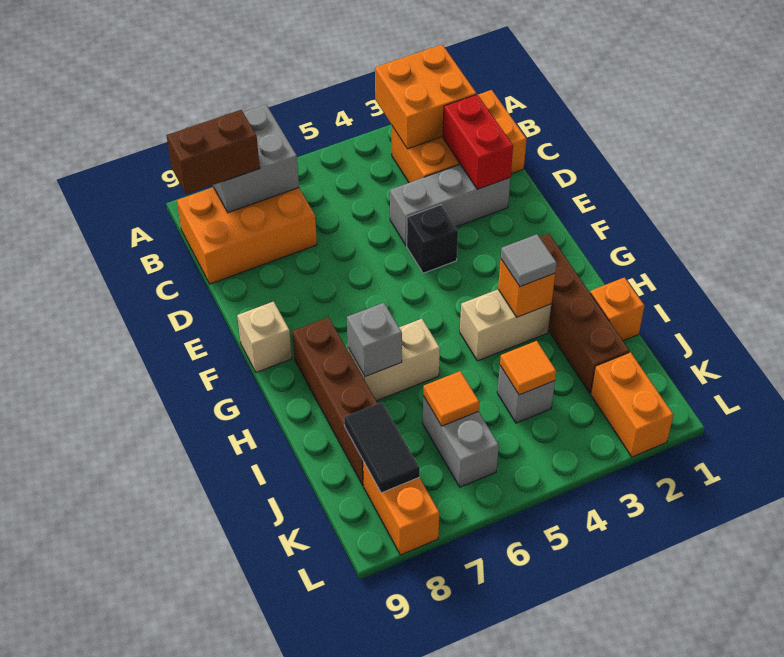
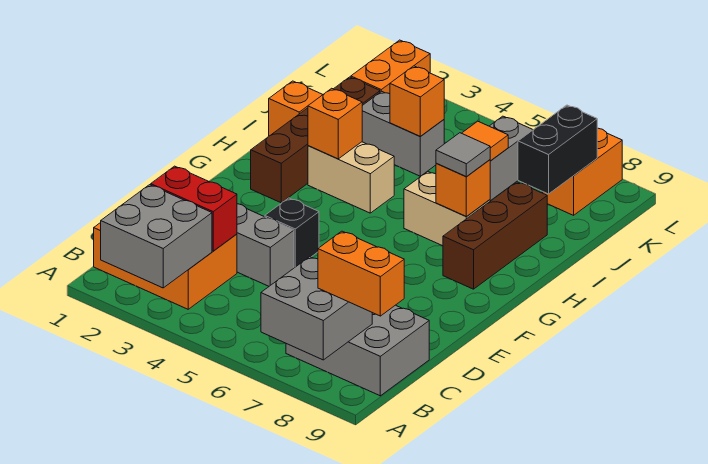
orange brick A2:B3 level 2 -> grey brick A2:B3 level 2
orange brick B7:C9 level 1 -> grey brick B7:C9 level 1
brown brick B8:B9 level 3 -> orange brick B8:B9 level 3
red brick C2:D2 level 2 -> red brick C2:C3 level 2
tan brick F9 level 1 -> none
brown brick G8:J8 level 1 -> brown brick G8:I8 level 1
grey tile H3 level 3 -> grey tile H7 level 3
grey brick H7 level 2 -> orange brick H7 level 2
grey brick J4 level 1 -> grey brick J3:J4 level 1
orange tile J4 level 2 -> orange brick J4 level 2
black tile J8:K8 level 2 -> black brick J8:K8 level 2

